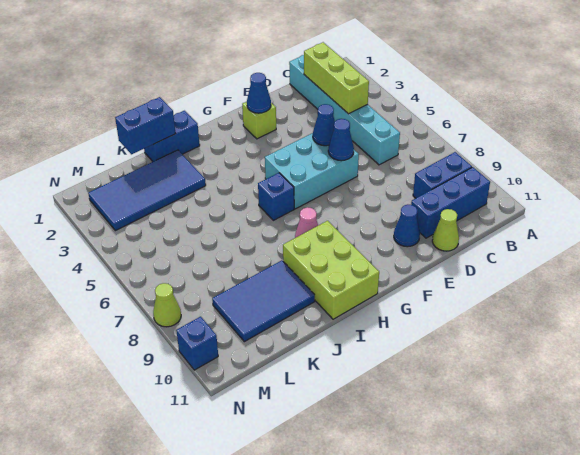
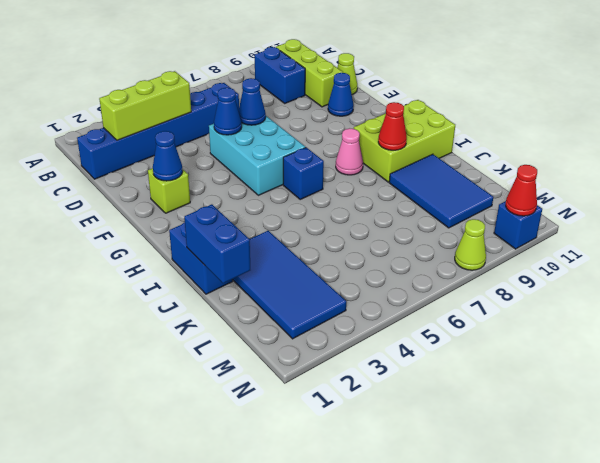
blue brick B10:D10 level 1 -> lime brick B10:D10 level 1
cyan brick C1:C6 level 1 -> blue brick C1:C6 level 1
none -> red cone I9 level 2
none -> red cone N10 level 2

